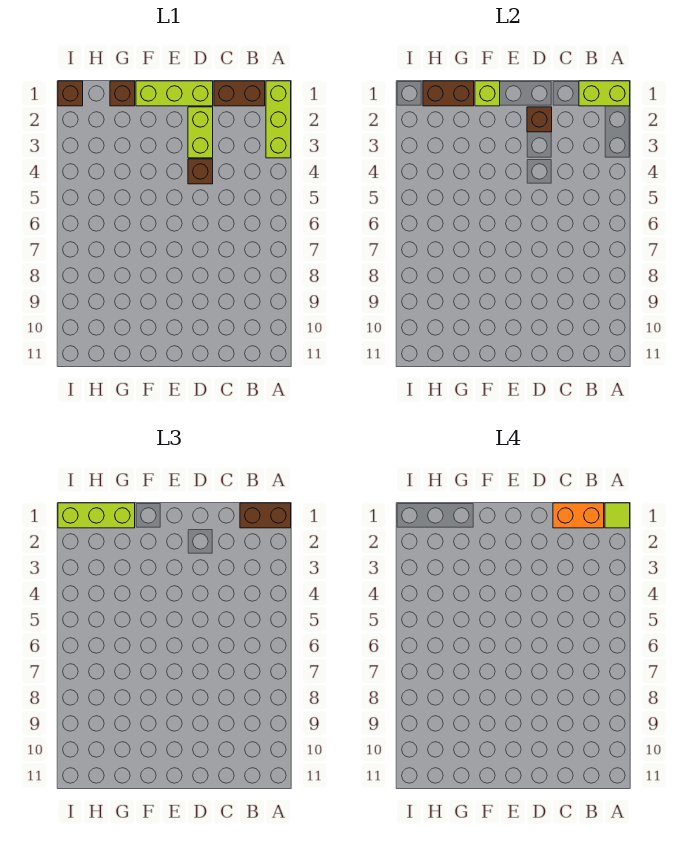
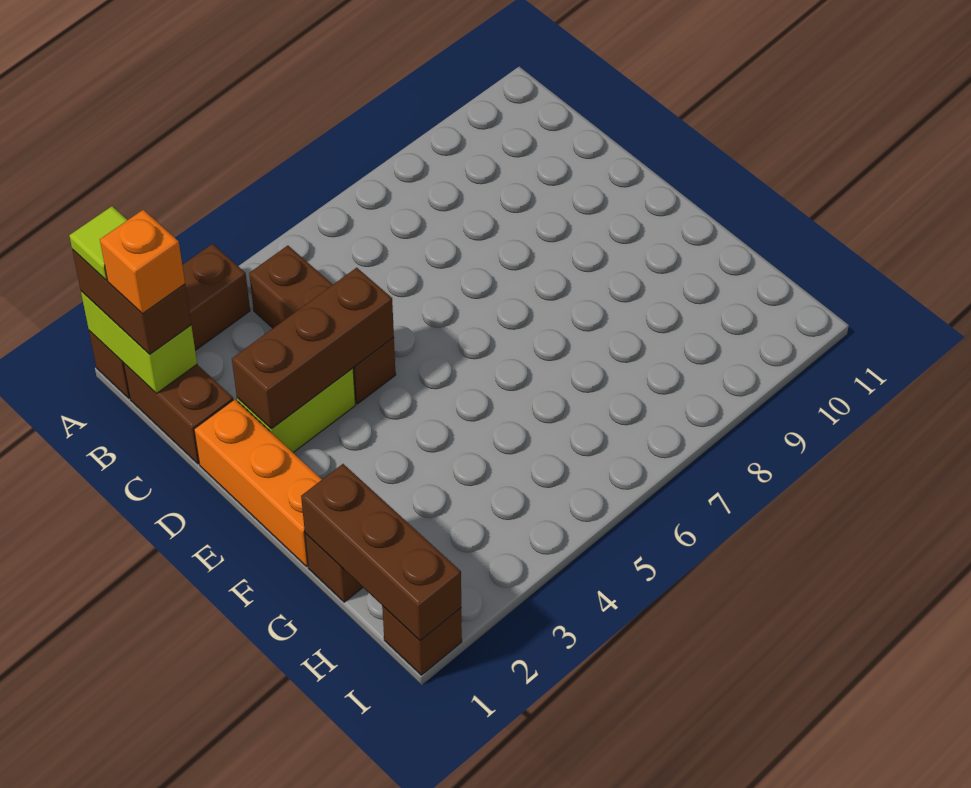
lime brick A1:A3 level 1 -> brown brick A1:A3 level 1
orange brick B1:C1 level 4 -> orange brick B1 level 4
lime brick D1:F1 level 1 -> orange brick D1:F1 level 1
brown brick D2 level 2 -> brown brick D2:D4 level 2
brown brick D4 level 1 -> brown brick B4:D4 level 1
lime brick F1 level 2 -> none
brown brick G1:H1 level 2 -> brown brick G1:I1 level 2
lime brick G1:I1 level 3 -> none

